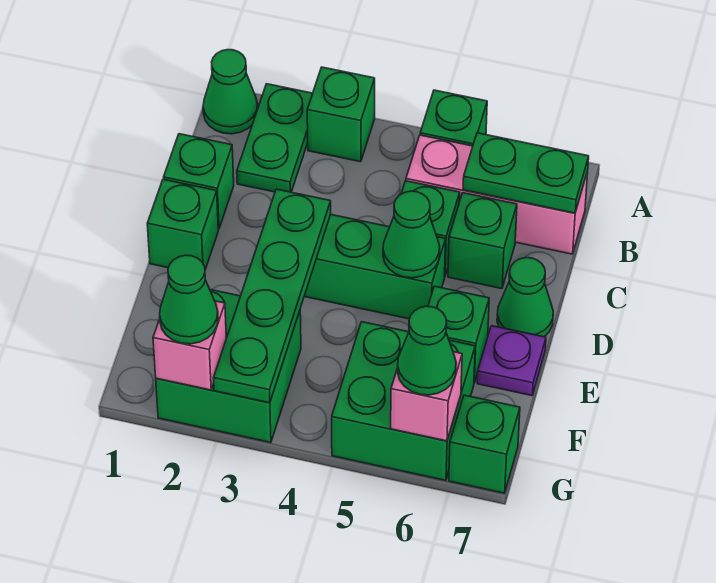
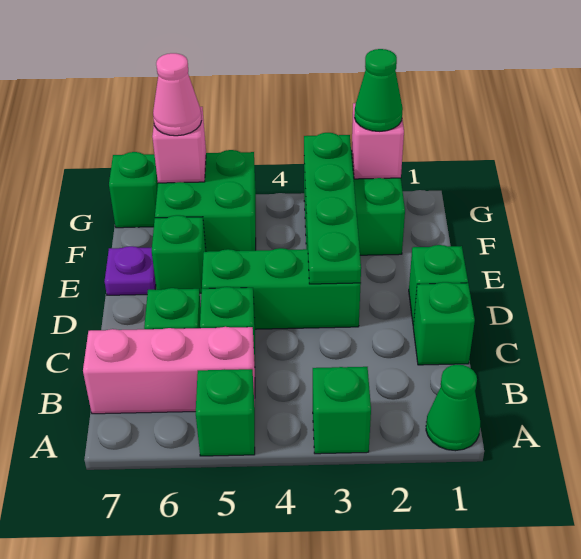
green plate A2:B2 level 1 -> none
green plate B6:B7 level 2 -> none
green cone D5 level 2 -> none
green cone D7 level 1 -> none
green cone G6 level 3 -> pink cone G6 level 3

